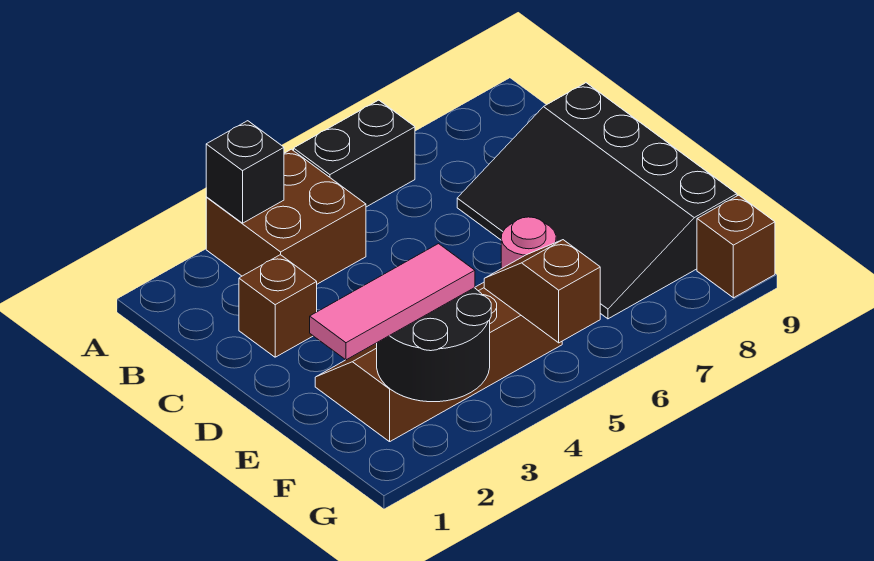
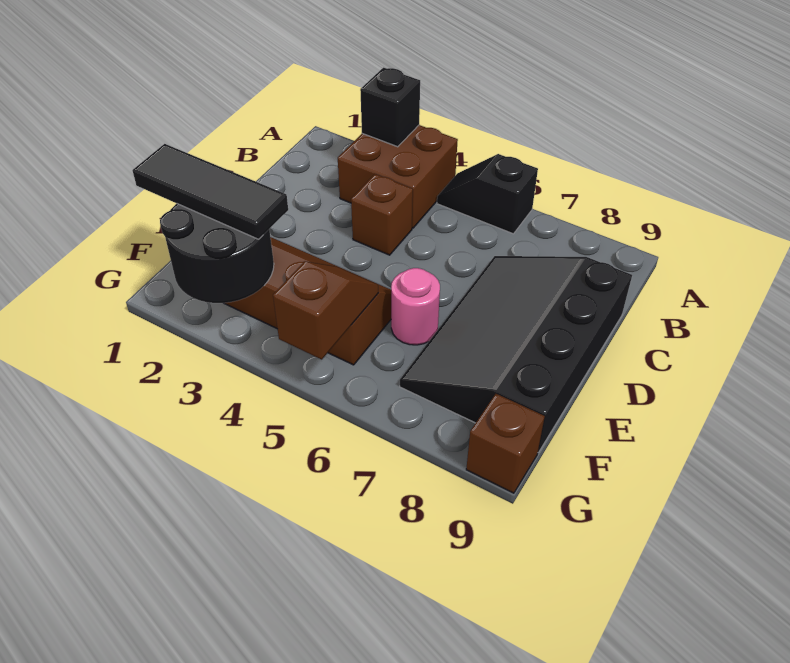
black brick A5:A6 level 1 -> black slope A5:A6 level 1 top 6
brown brick C2 level 1 -> brown brick C4 level 1
pink tile F1:F3 level 3 -> black tile F1:F3 level 3

